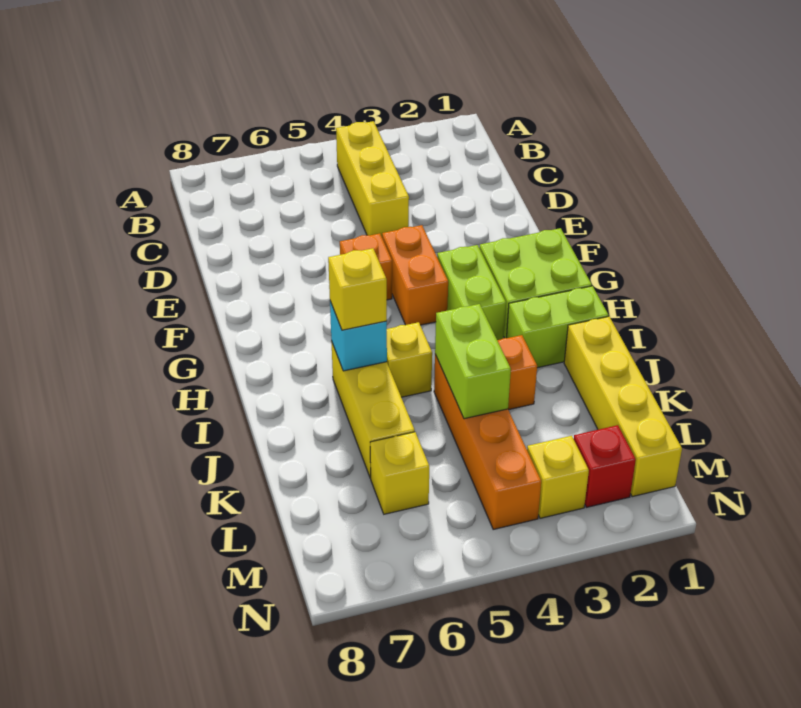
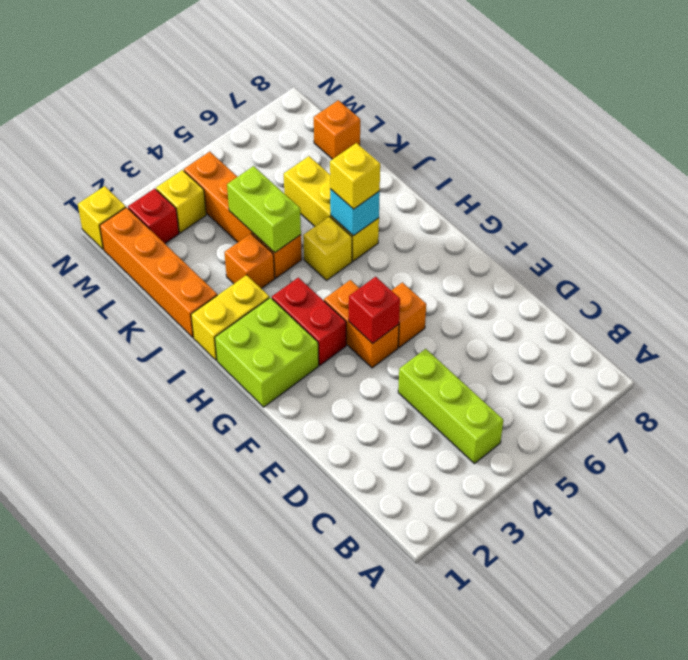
yellow brick B4:D4 level 1 -> lime brick B4:D4 level 1
none -> red brick F4 level 2
lime brick G3:H3 level 1 -> red brick G3:H3 level 1
lime brick I1:I2 level 1 -> yellow brick I1:I2 level 1
yellow brick J1:M1 level 1 -> orange brick J1:M1 level 1
yellow brick L6 level 1 -> yellow brick N1 level 1
none -> orange brick L8 level 1

